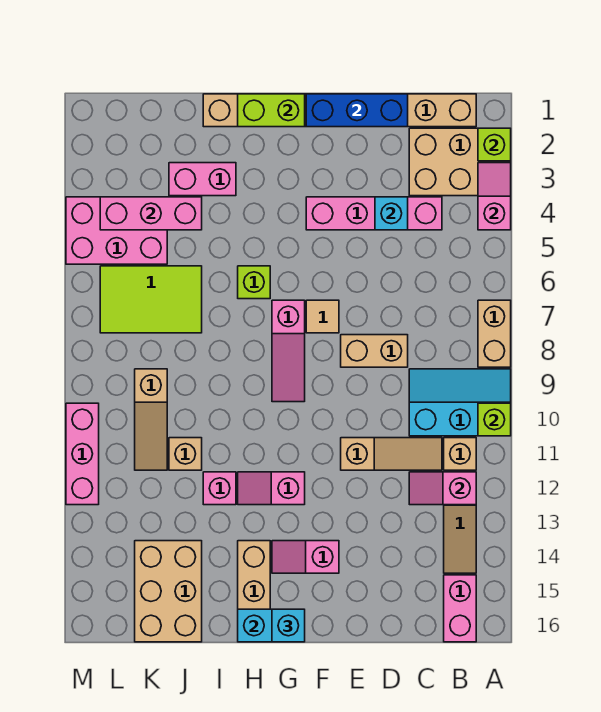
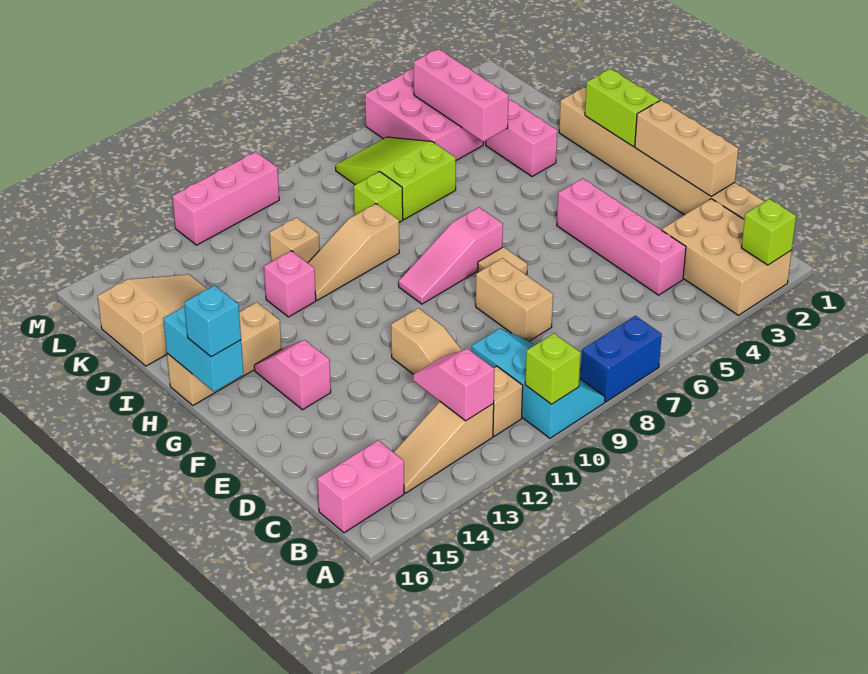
pink slope A3:A4 level 2 top 4 -> none
tan brick A7:A8 level 1 -> blue brick A7:A8 level 1
blue brick D1:F1 level 2 -> tan brick D1:F1 level 2
cyan brick D4 level 2 -> none
pink slope G12:H12 level 1 top G -> none
lime brick H6 level 1 -> lime brick J8 level 1
lime tile J6:L7 level 1 -> lime slope J6:L7 level 1 top J
tan brick J14:K16 level 1 -> tan slope J14:K16 level 1 top 16
tan slope K9:K11 level 1 top 9 -> tan slope I9:I11 level 1 top 9

